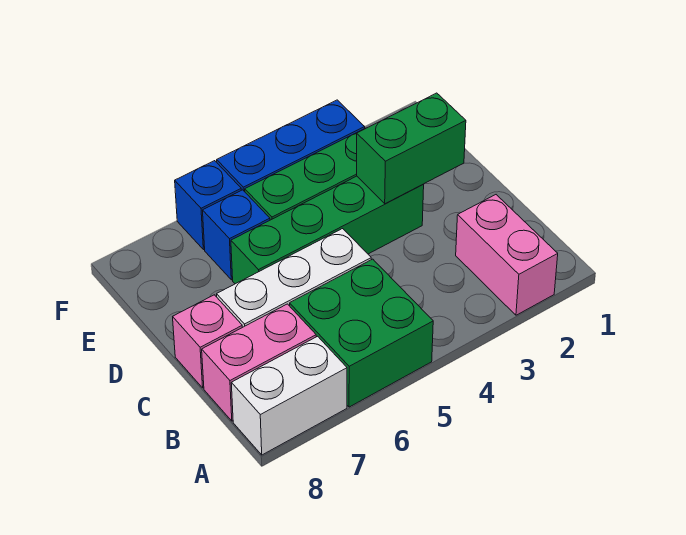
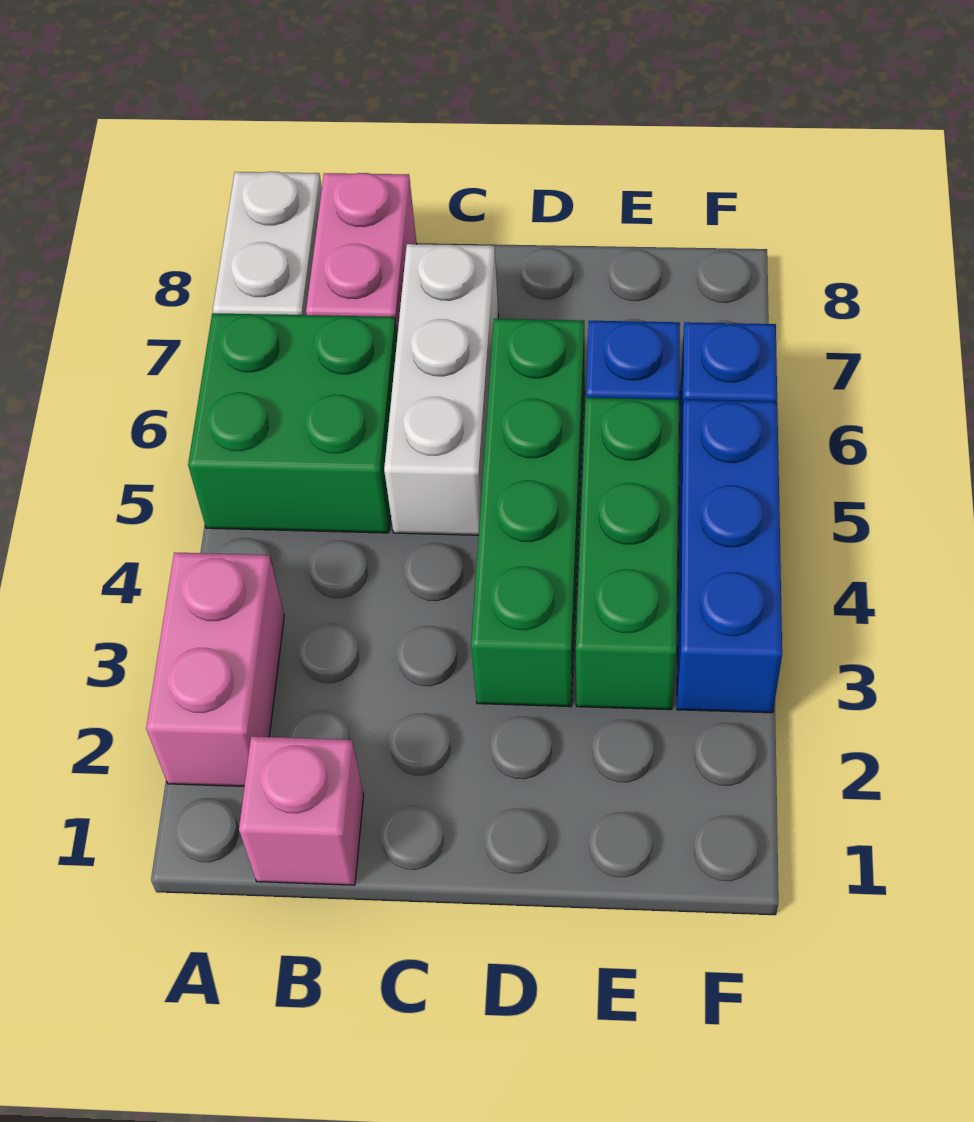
pink brick A2:B2 level 1 -> pink brick A2:A3 level 1
pink brick C8 level 1 -> pink brick B1 level 1
green brick D2:D3 level 2 -> none

